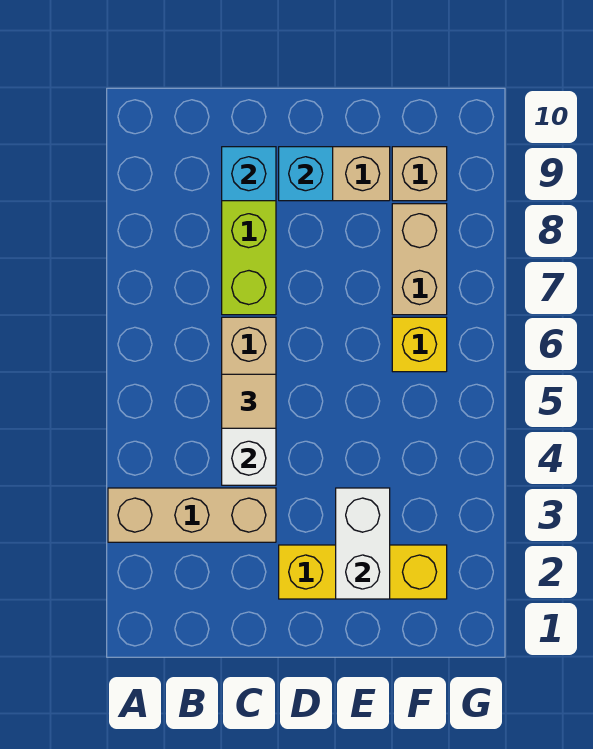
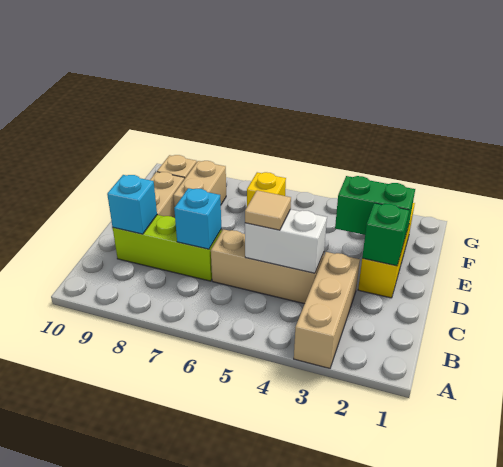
none -> green brick D2 level 2
cyan brick D9 level 2 -> cyan brick C7 level 2
white brick E2:E3 level 2 -> green brick E2:E3 level 2
tan brick F7:F8 level 1 -> tan brick E8:F8 level 1

